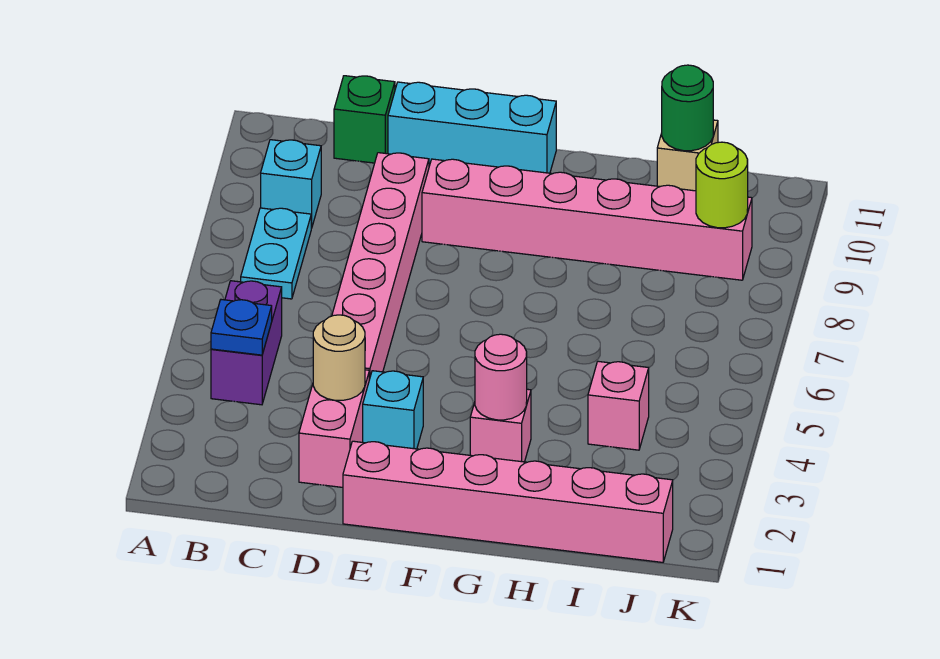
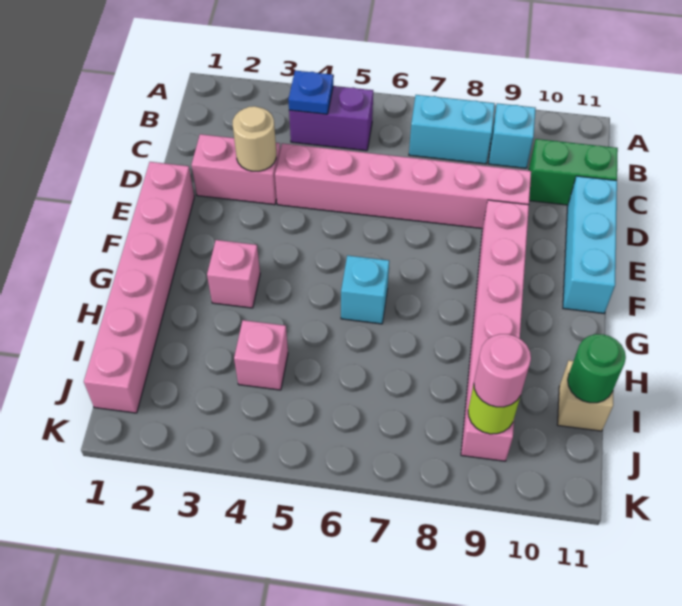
cyan plate B7:B8 level 1 -> cyan brick B7:B8 level 1
green brick C11 level 1 -> green brick C10:C11 level 1
cyan brick E3 level 1 -> cyan brick G6 level 1
pink round brick G3 level 2 -> pink round brick J9 level 3

